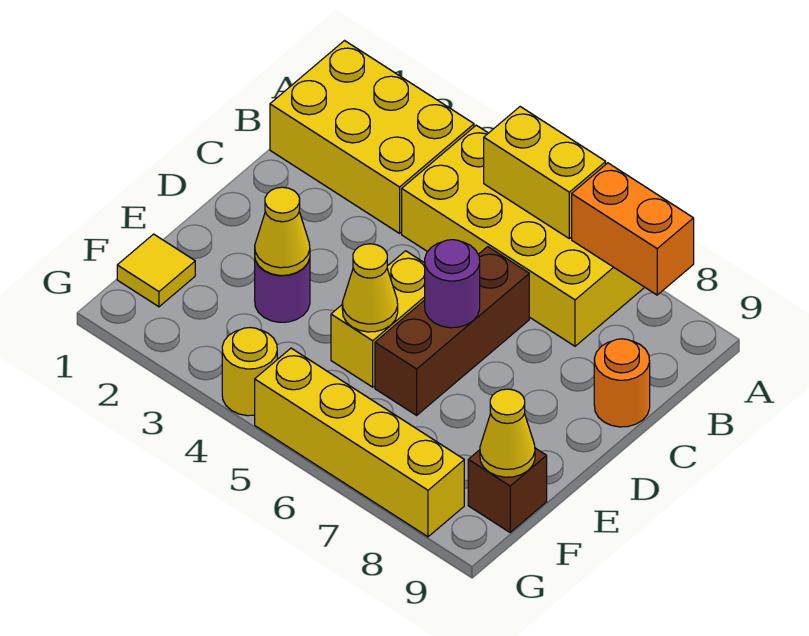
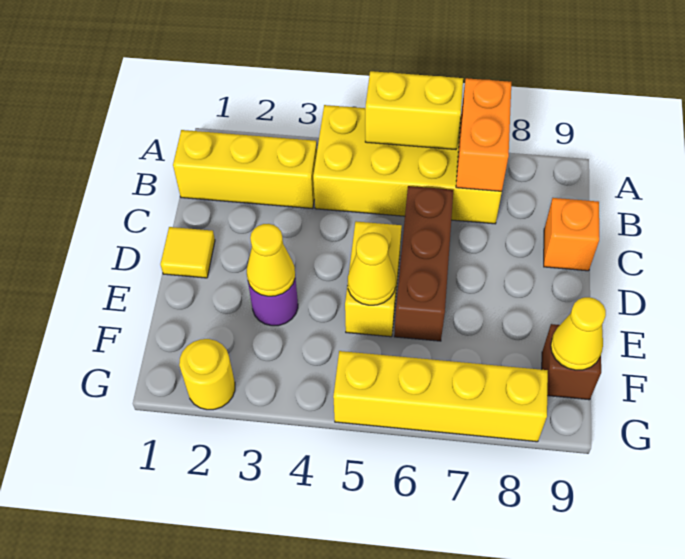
yellow brick A1:B3 level 1 -> yellow brick B1:B3 level 1
orange brick A7:A8 level 2 -> orange brick A7:B7 level 2
orange round brick C9 level 1 -> orange brick C9 level 1
purple round brick D6 level 2 -> none
yellow tile F1 level 1 -> yellow tile D1 level 1
yellow round brick G4 level 1 -> yellow round brick G2 level 1

